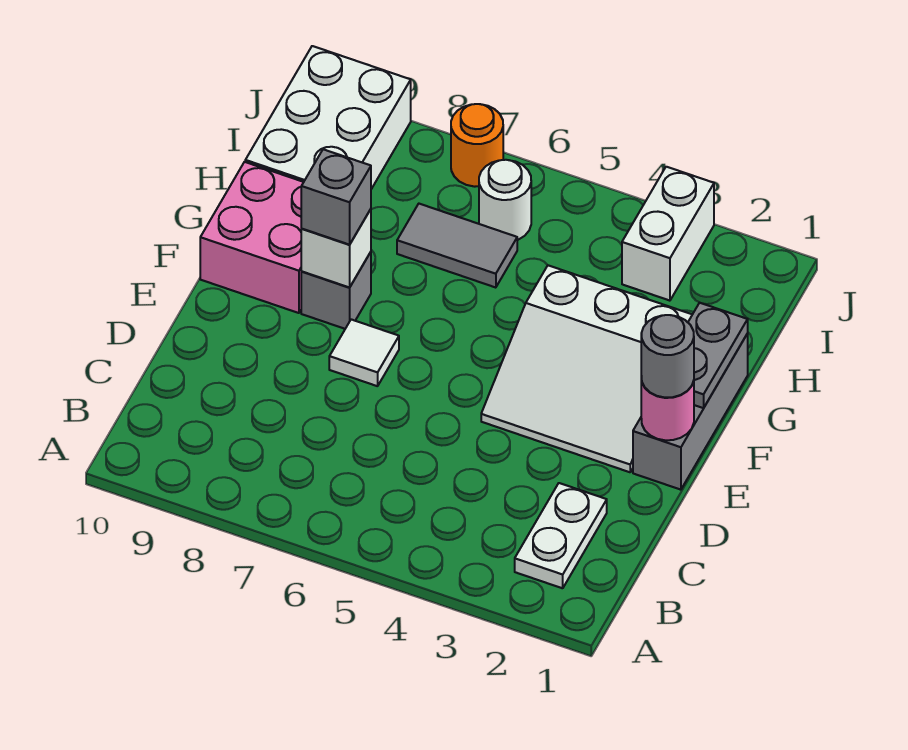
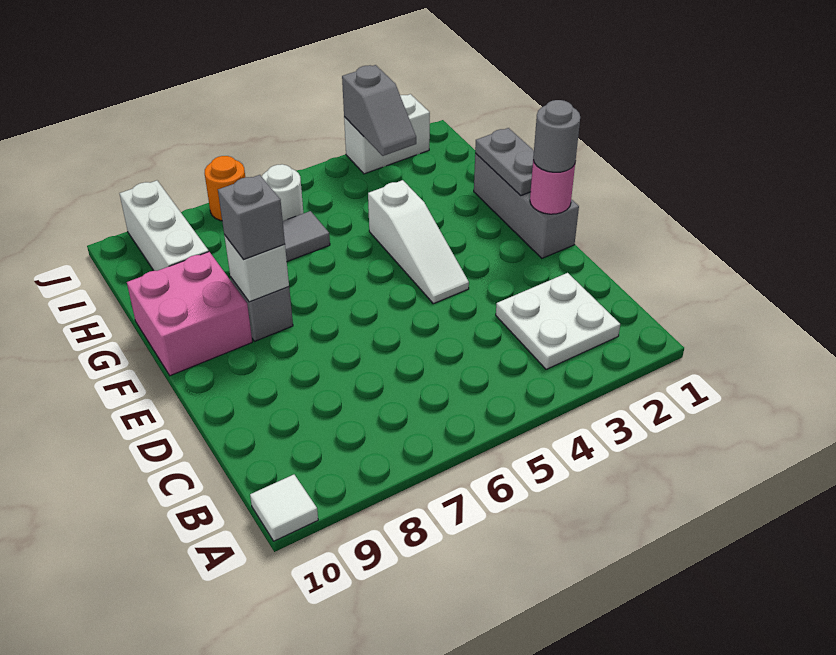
white plate B2:C2 level 1 -> white plate B2:C3 level 1
white slope E2:G4 level 1 top G -> white slope E4:G4 level 1 top G
white tile E7 level 1 -> white tile A10 level 1
white brick H9:J10 level 1 -> white brick H9:J9 level 1
white brick I3:J3 level 1 -> white brick J2:J3 level 1
none -> grey slope I3:J3 level 2 top J

